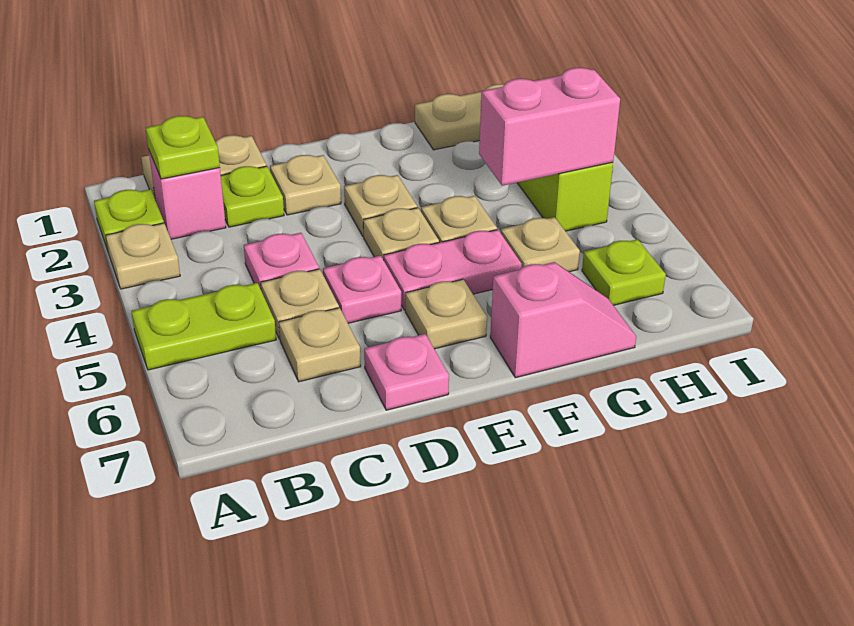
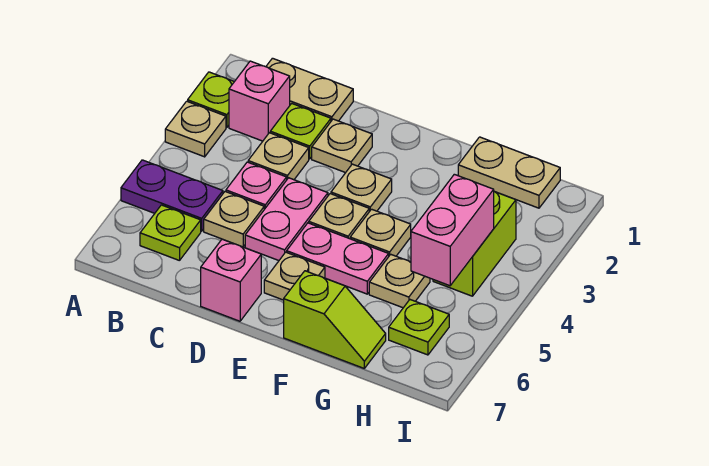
lime plate A5:B5 level 1 -> purple plate A5:B5 level 1
lime plate B2 level 2 -> lime plate B6 level 1
tan plate C6 level 1 -> tan plate C3 level 1
pink plate D5 level 1 -> pink plate D4:D5 level 1
pink plate D7 level 1 -> pink brick D7 level 1
pink slope F7:G7 level 1 top F -> lime slope F7:G7 level 1 top F
pink brick G4:H4 level 2 -> pink brick H4:H5 level 2

